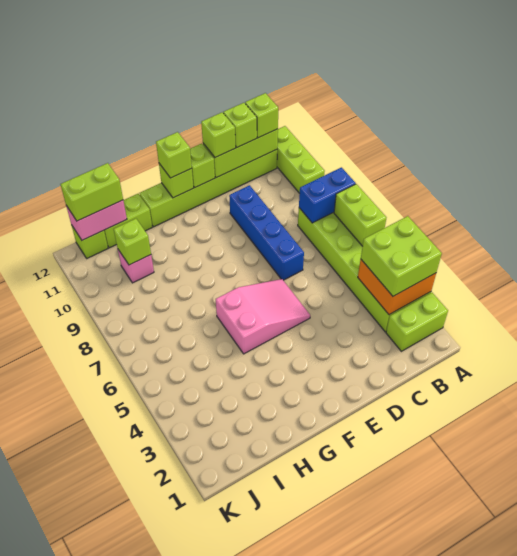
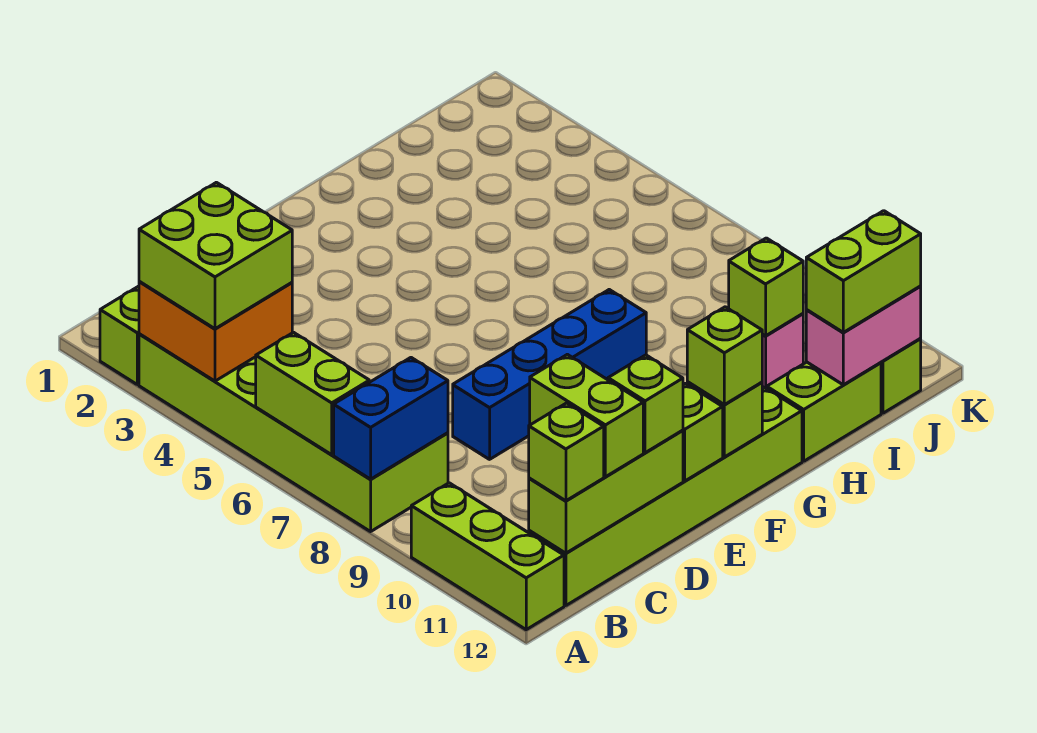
lime brick C12 level 3 -> lime brick C11:C12 level 3
blue brick D7:D10 level 1 -> blue brick D8:G8 level 1
pink slope E5:G6 level 1 top G -> none

